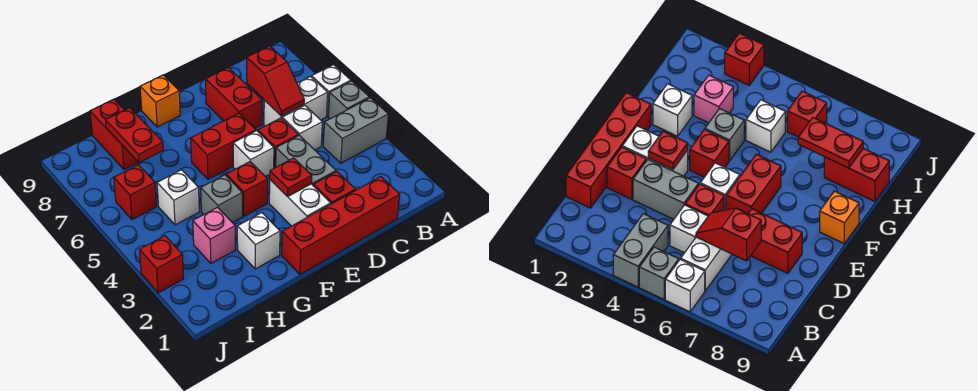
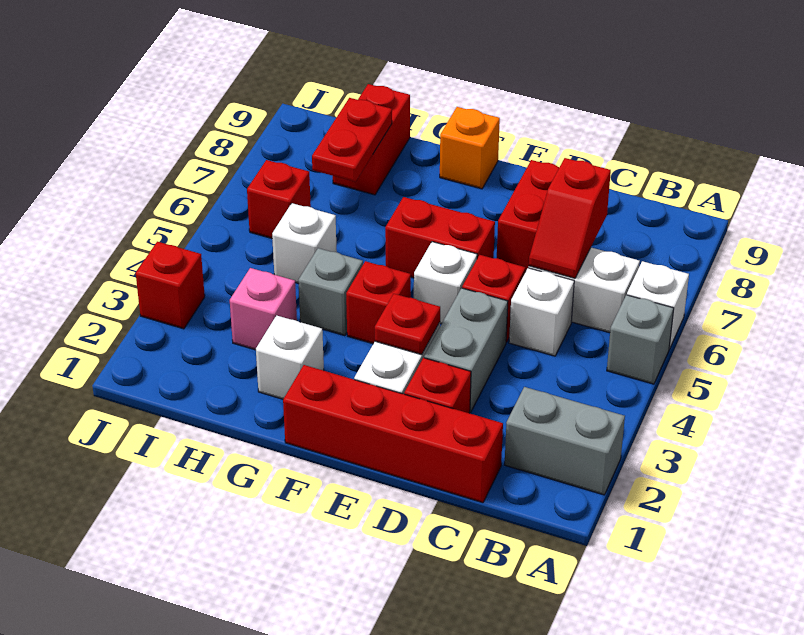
grey brick A4:B4 level 1 -> grey brick A2:B2 level 1

